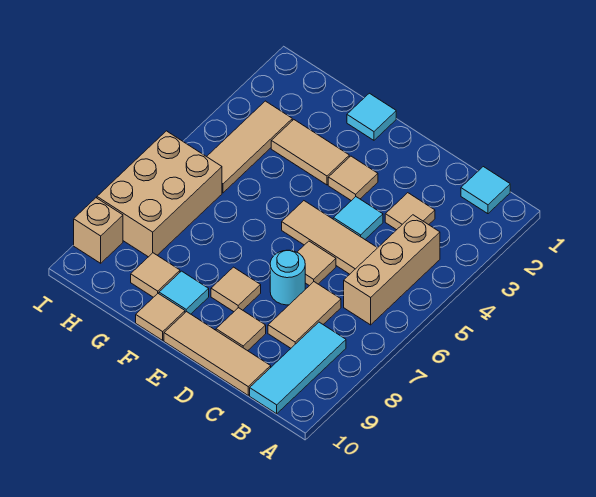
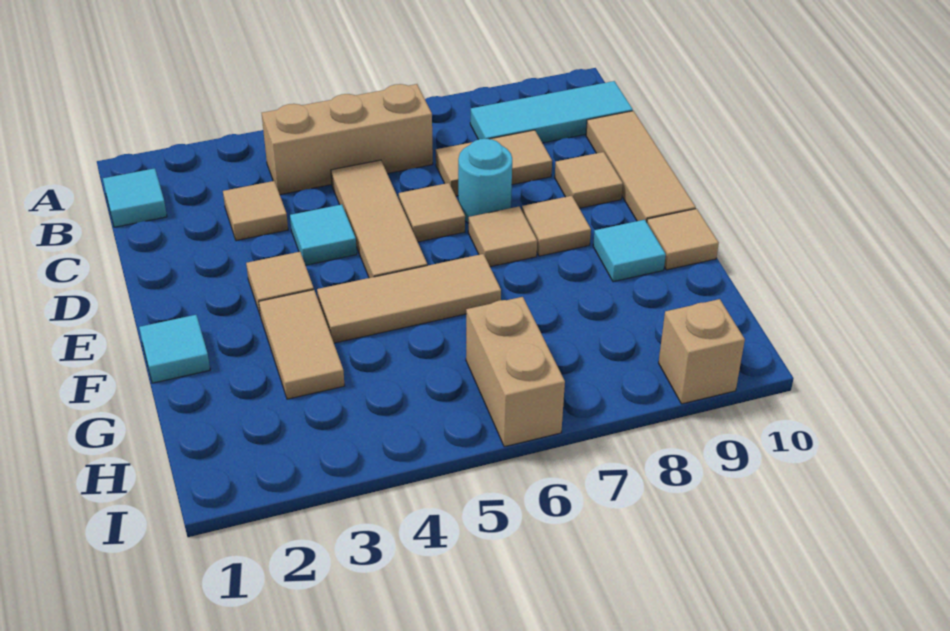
tan tile G9 level 1 -> tan tile E7 level 1
tan tile H3:H5 level 1 -> tan tile F4:F6 level 1
tan brick H6:I8 level 1 -> tan brick H6:I6 level 1

